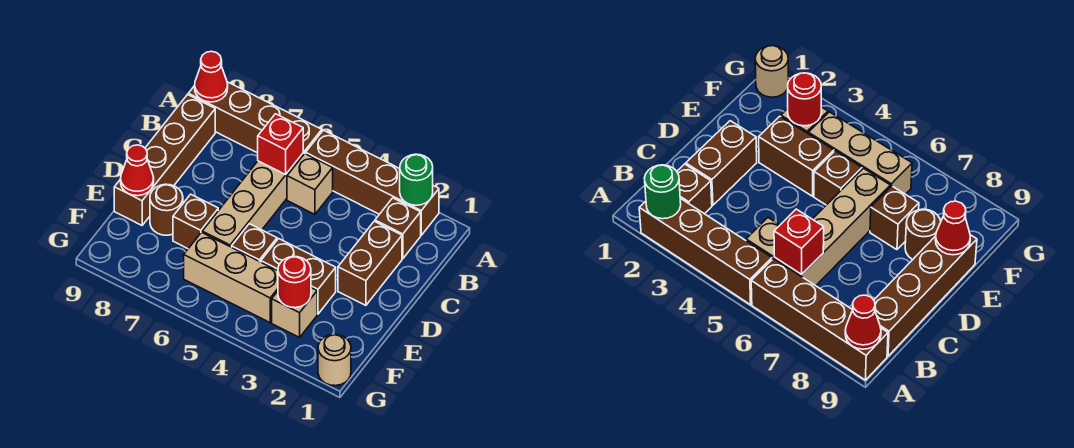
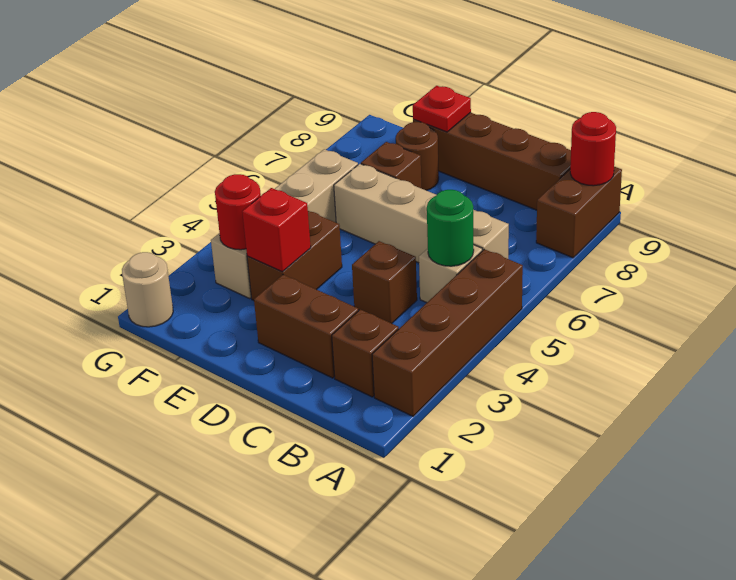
green round brick A2 level 2 -> green round brick B5 level 2
brown brick A6:A9 level 1 -> brown brick A8:A9 level 1
red cone A9 level 2 -> red round brick A9 level 2
red brick B6 level 2 -> red brick E3 level 2
brown brick E5 level 1 -> brown brick C4 level 1
red cone E9 level 2 -> red plate E9 level 2

